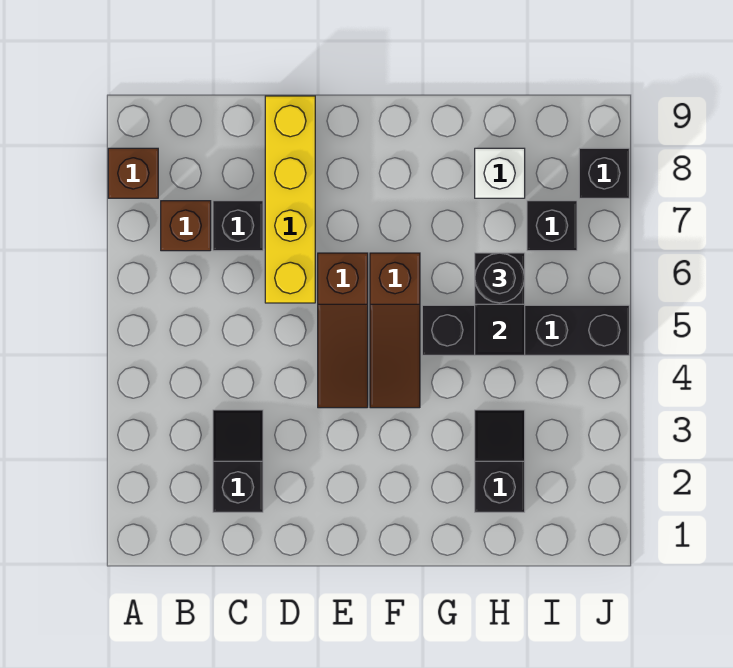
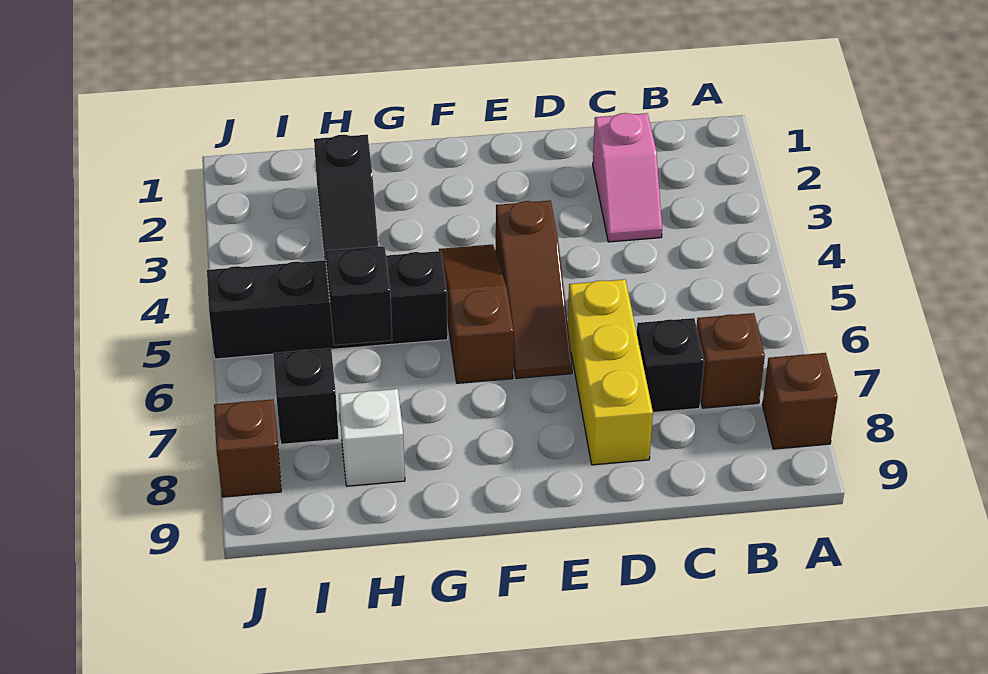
black slope C2:C3 level 1 top 2 -> pink slope C2:C3 level 1 top 2
yellow brick D6:D9 level 1 -> yellow brick D6:D8 level 1
brown slope E4:E6 level 1 top 6 -> brown slope E4:E6 level 1 top 4
black round brick H6 level 3 -> none
black brick J8 level 1 -> brown brick J8 level 1

